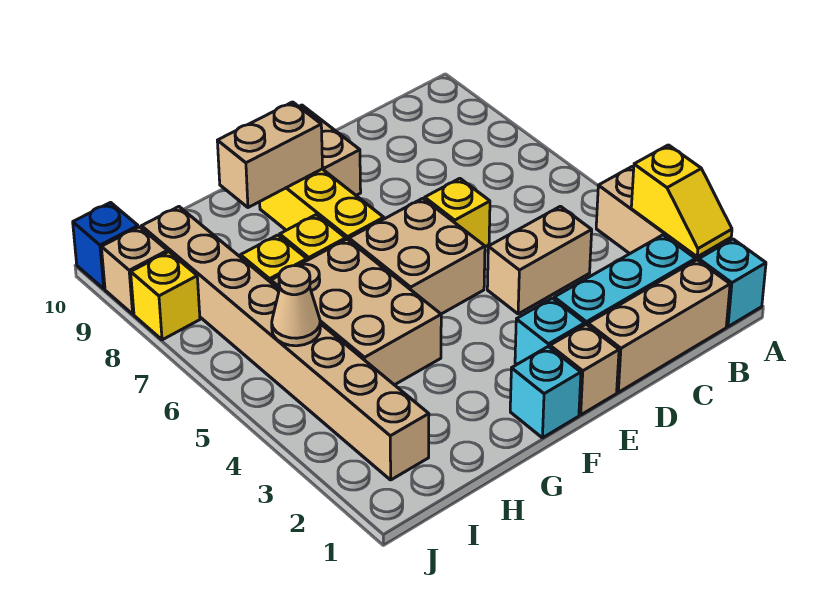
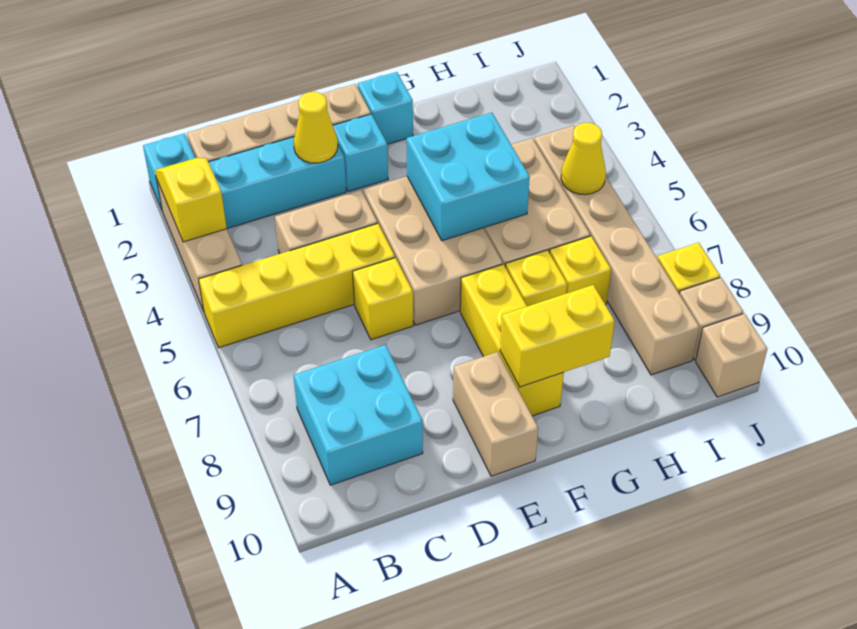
none -> yellow brick A5:D5 level 1
none -> cyan brick B8:C9 level 1
none -> yellow cone D2 level 2
tan brick E5:F6 level 1 -> tan brick E4:F6 level 1
none -> cyan brick F4:G5 level 2
tan brick F9:G9 level 2 -> yellow brick F9:G9 level 2
tan brick I2:I9 level 1 -> tan brick I4:I9 level 1
tan cone I5 level 2 -> yellow cone I5 level 2
blue brick J10 level 1 -> tan brick J10 level 1

